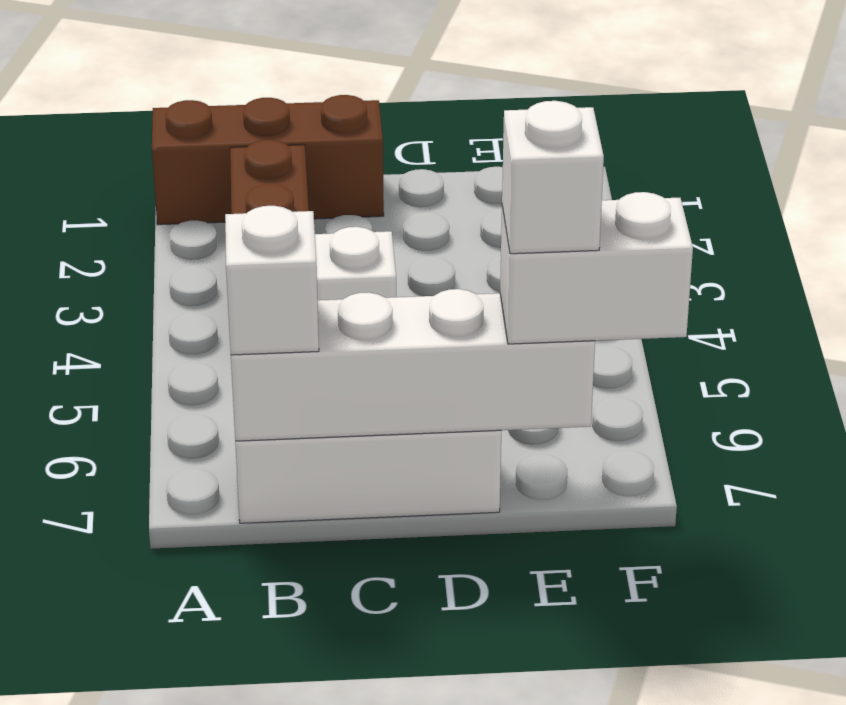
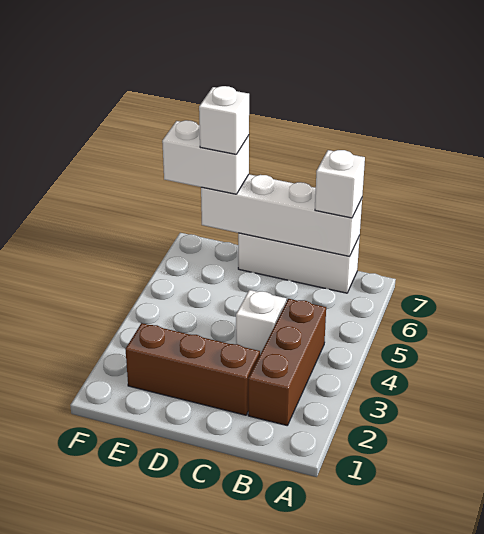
brown brick A1:C1 level 1 -> brown brick C2:E2 level 1

